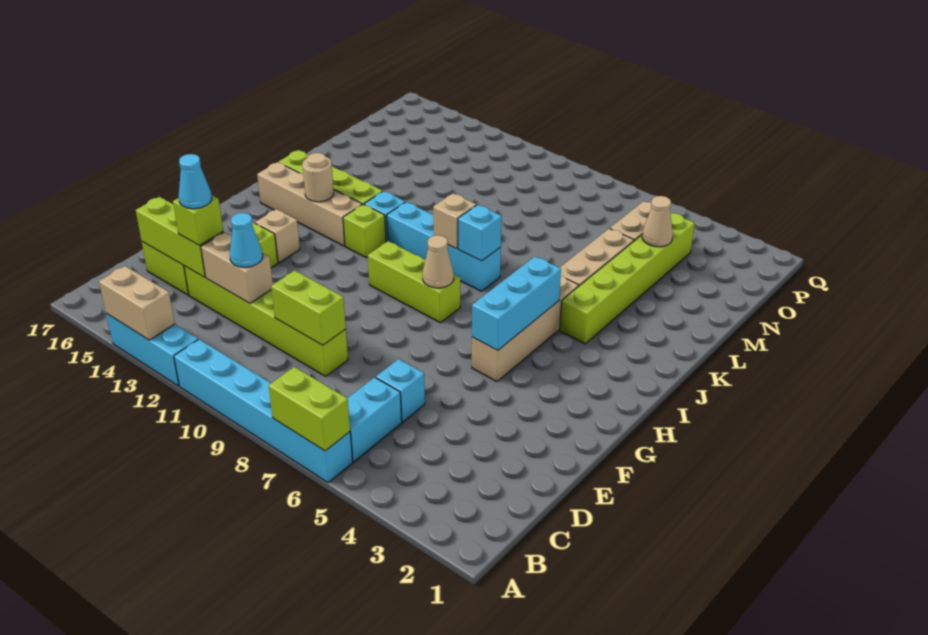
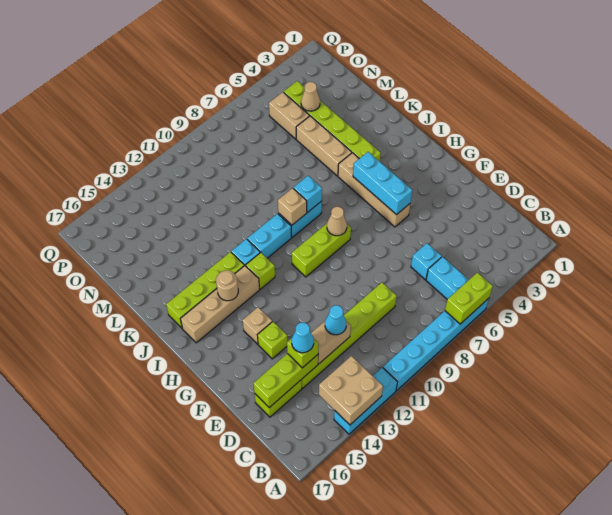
tan brick A13:A14 level 2 -> tan brick A13:B14 level 2
lime brick D9:D10 level 2 -> none

